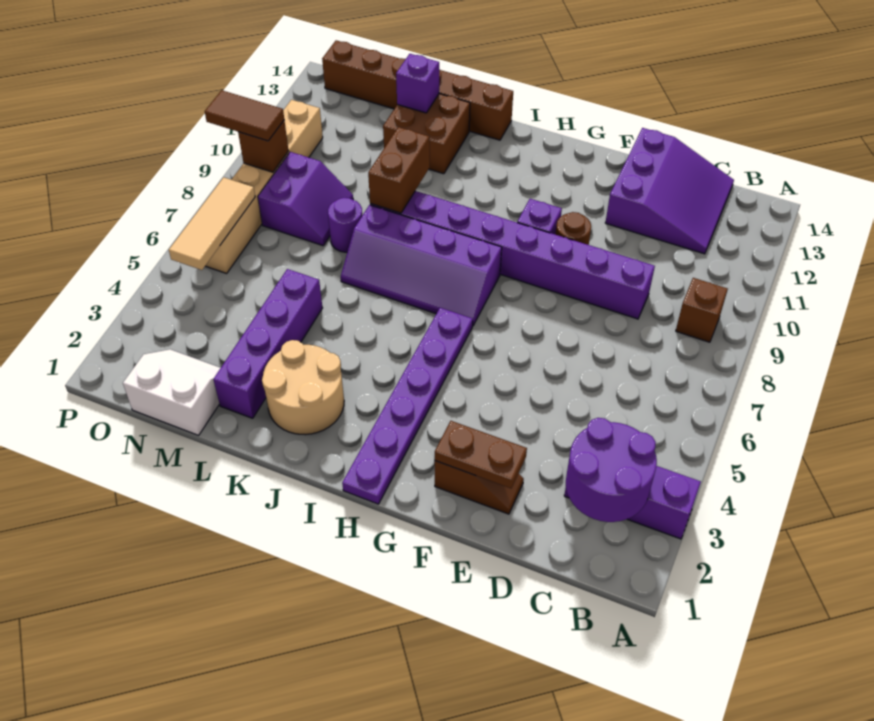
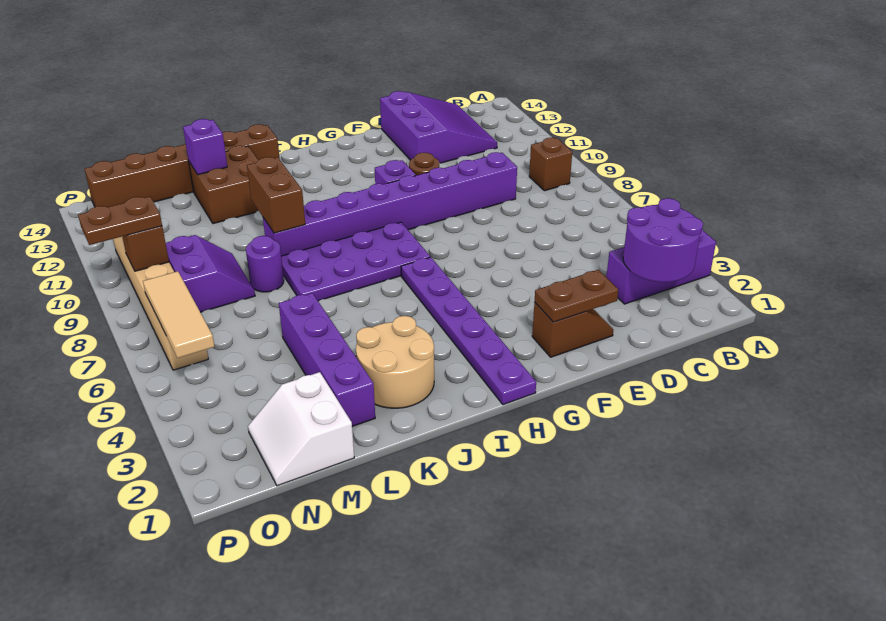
purple slope H7:K8 level 1 top 8 -> purple plate H7:K8 level 1
white slope M1:N2 level 1 top 1 -> white slope M1:N2 level 1 top M
brown tile O9:P9 level 3 -> brown plate O9:P9 level 3

